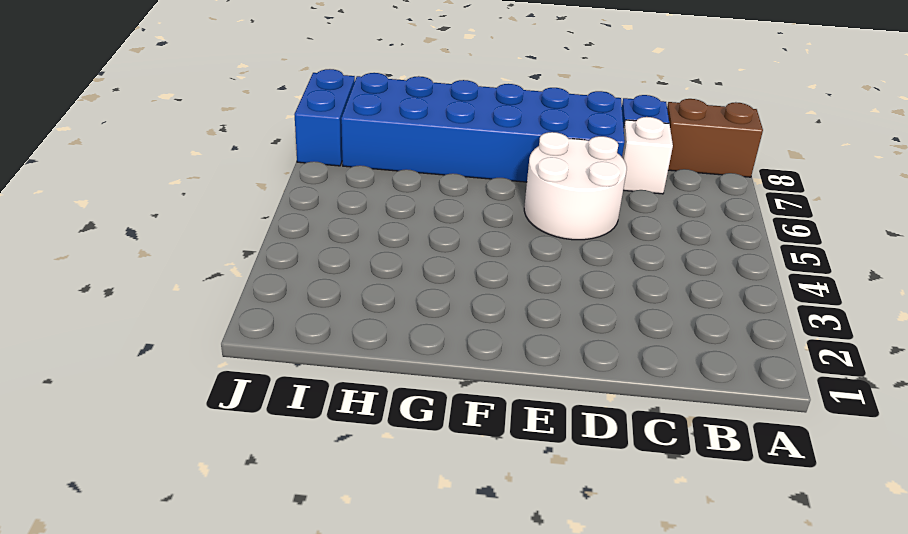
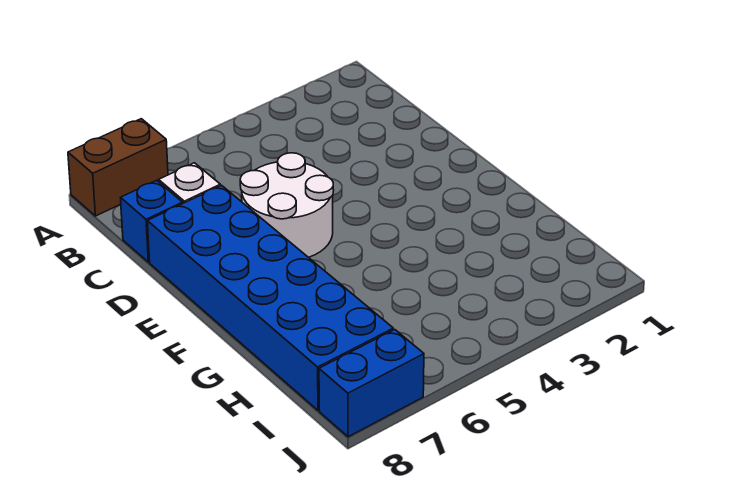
brown brick A8:B8 level 1 -> brown brick A7:A8 level 1

